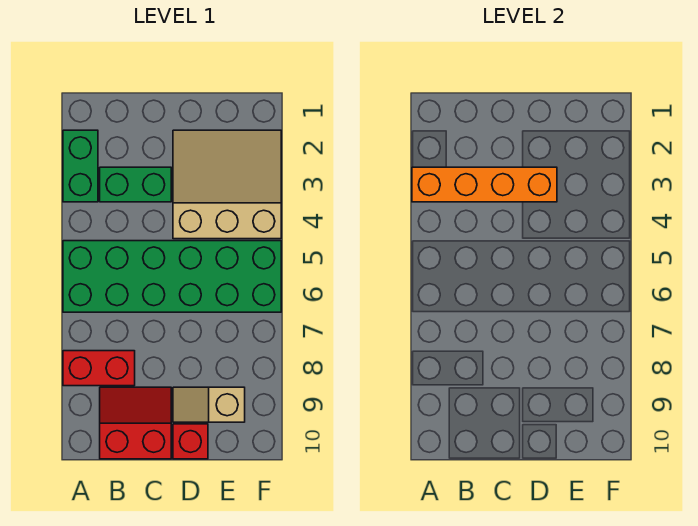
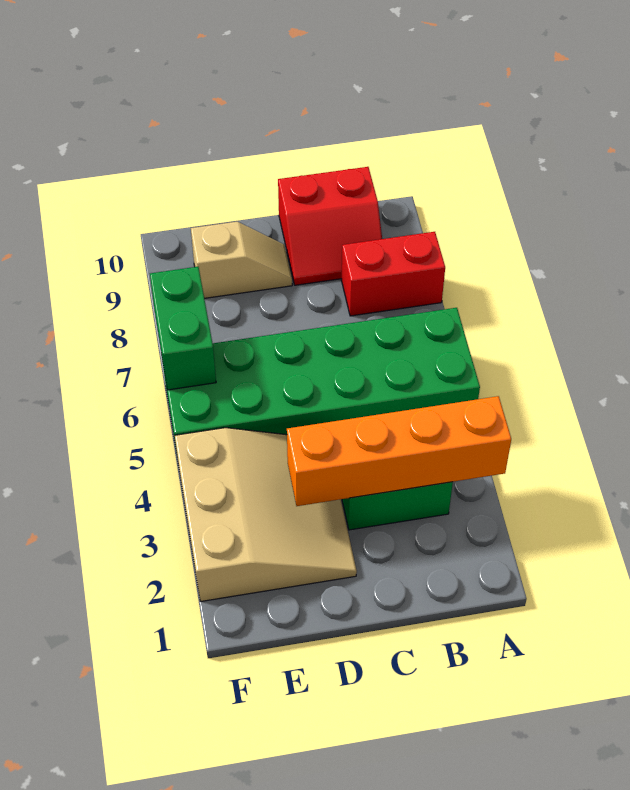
green brick A2:A3 level 1 -> green brick F6:F7 level 2
tan slope D2:F4 level 1 top 4 -> tan slope D2:F4 level 1 top F
red brick D10 level 1 -> none

